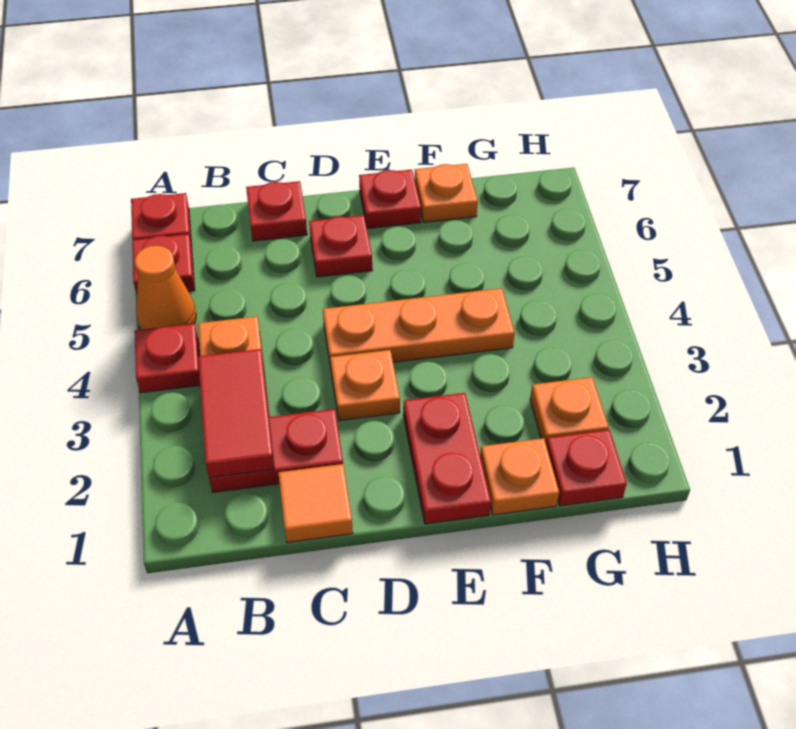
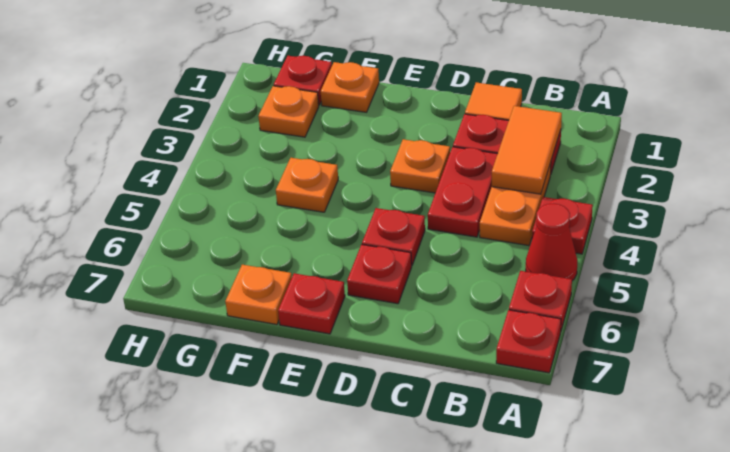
orange cone A5 level 1 -> red cone A5 level 1
red tile B2:B3 level 2 -> orange tile B2:B3 level 2
red plate C7 level 1 -> red plate D5 level 1
orange plate D4:F4 level 1 -> orange plate F4 level 1
red plate E1:E2 level 1 -> red plate C3:C4 level 1

